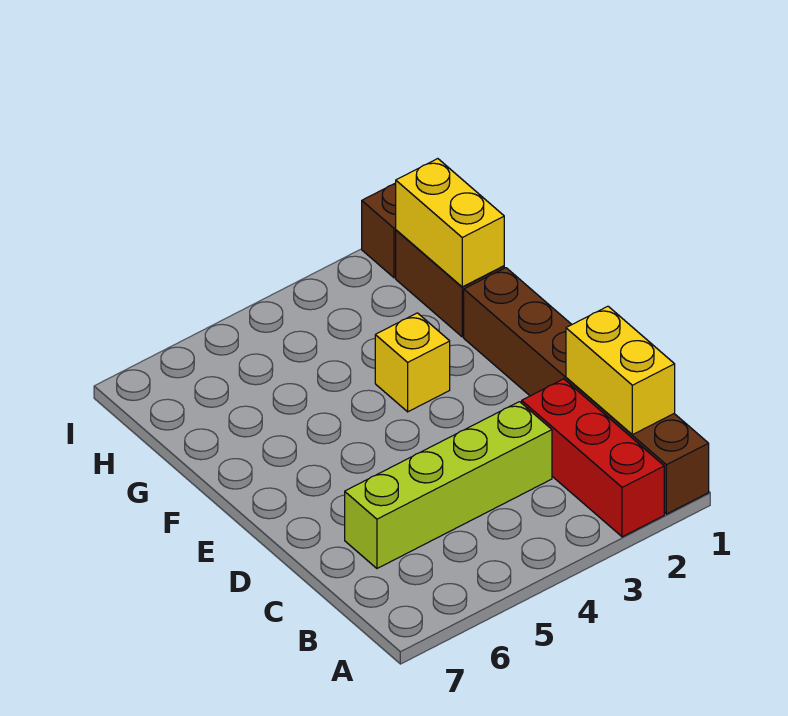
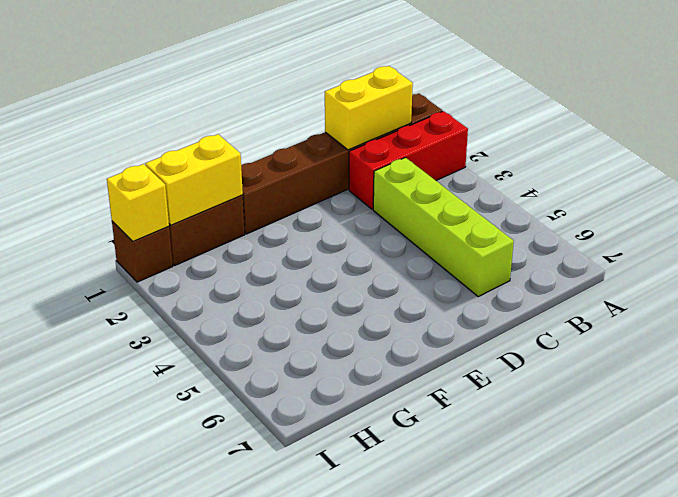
yellow brick F3 level 1 -> yellow brick I1 level 2

